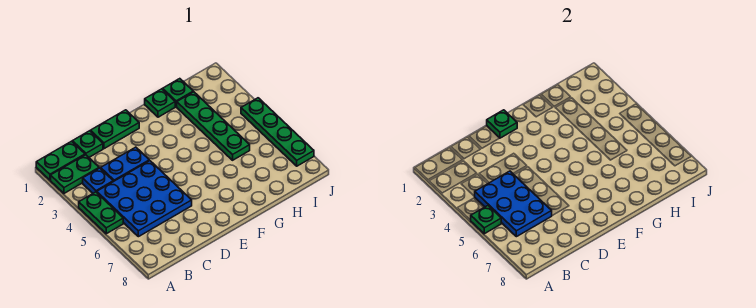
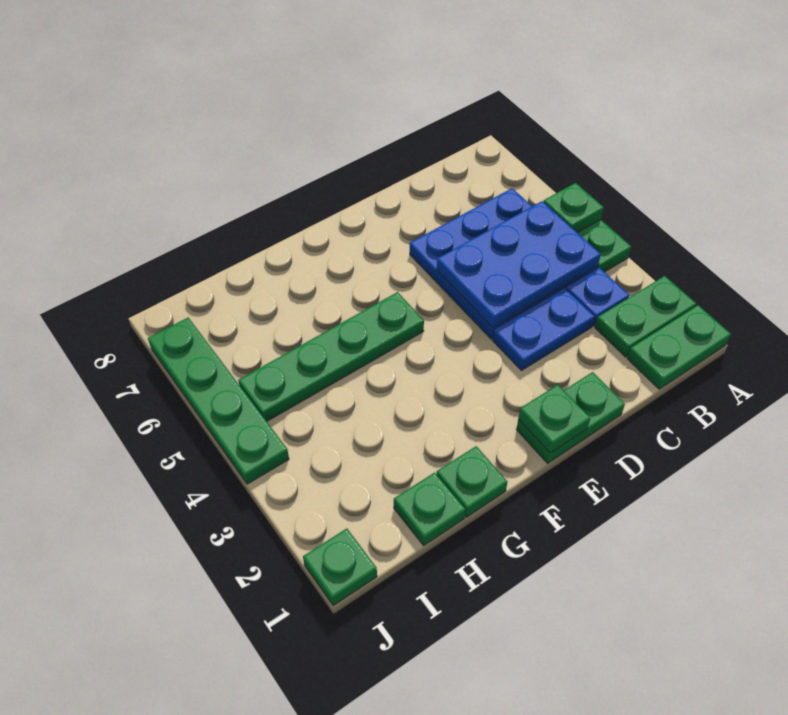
blue plate B4:C6 level 2 -> blue plate B4:D5 level 2
green plate C1 level 1 -> green plate J1 level 1
green plate H2:H5 level 1 -> green plate F5:I5 level 1

